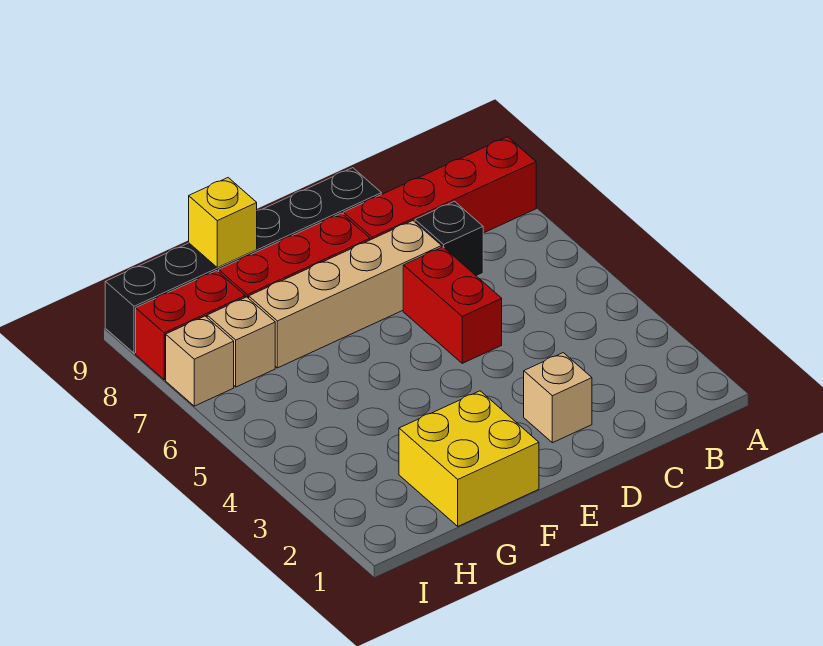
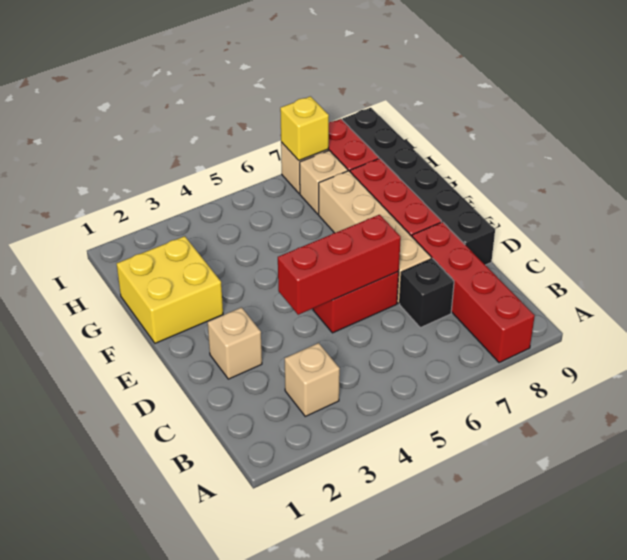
none -> tan brick B3 level 1
none -> red brick D4:D6 level 2
yellow brick G9 level 2 -> yellow brick I7 level 2

